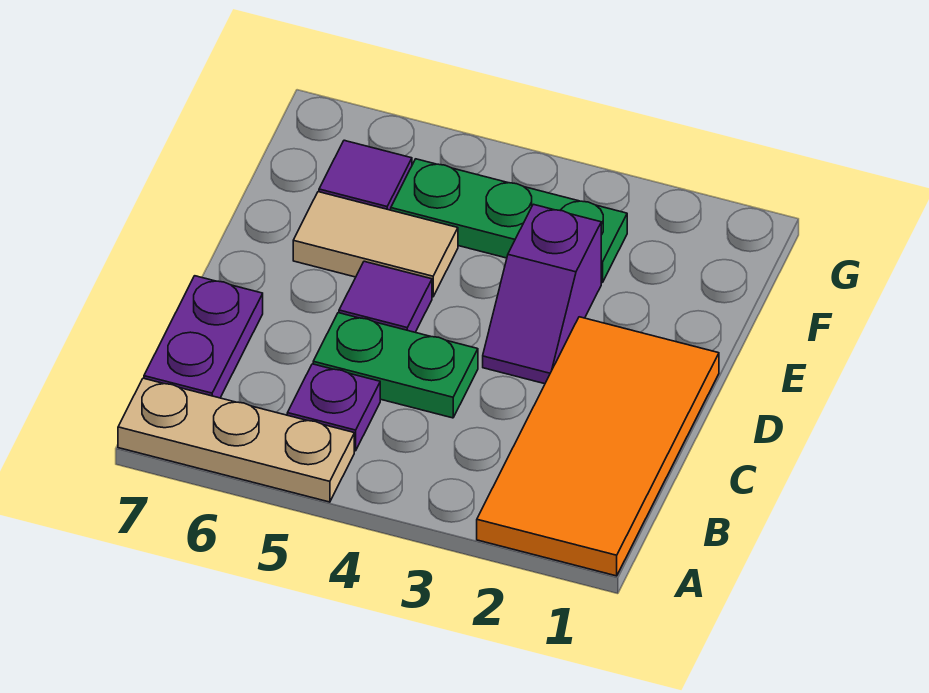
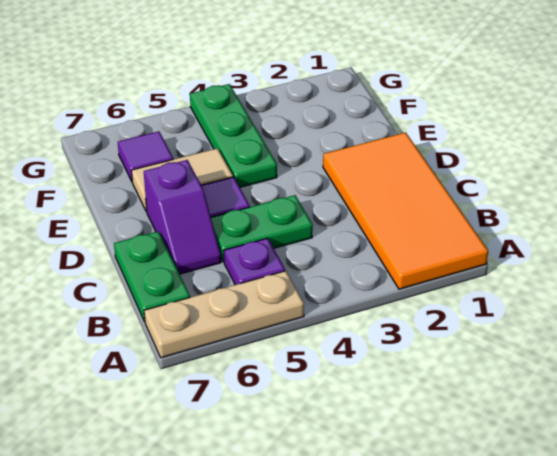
purple plate B7:C7 level 1 -> green plate B7:C7 level 1
purple slope D3:E3 level 1 top E -> purple slope C6:D6 level 1 top D
green plate F3:F5 level 1 -> green plate E4:G4 level 1

